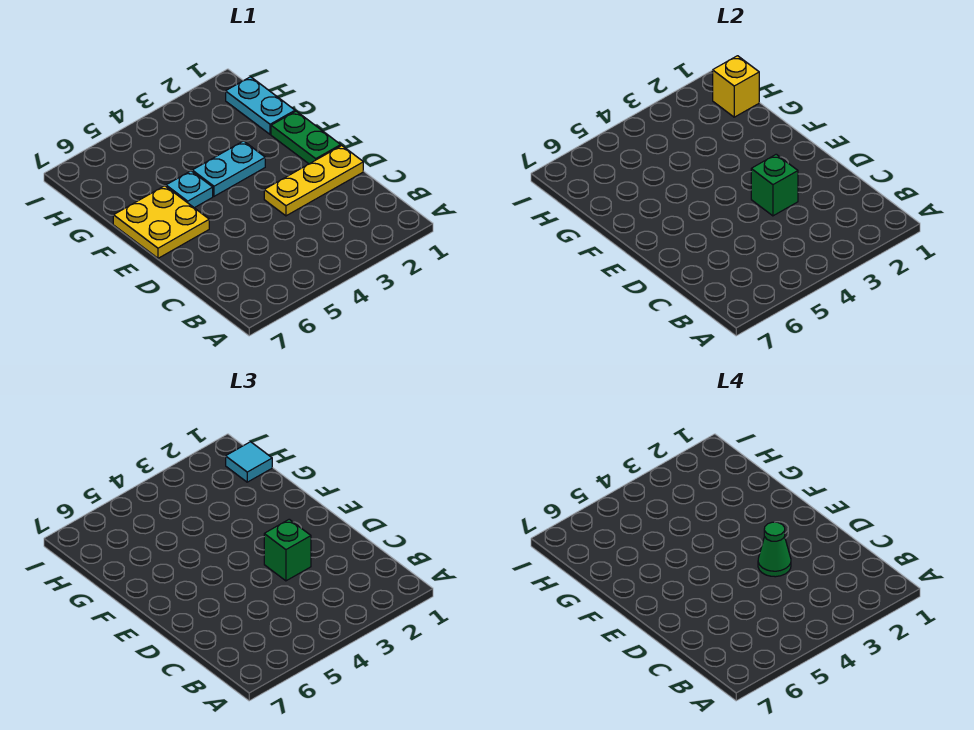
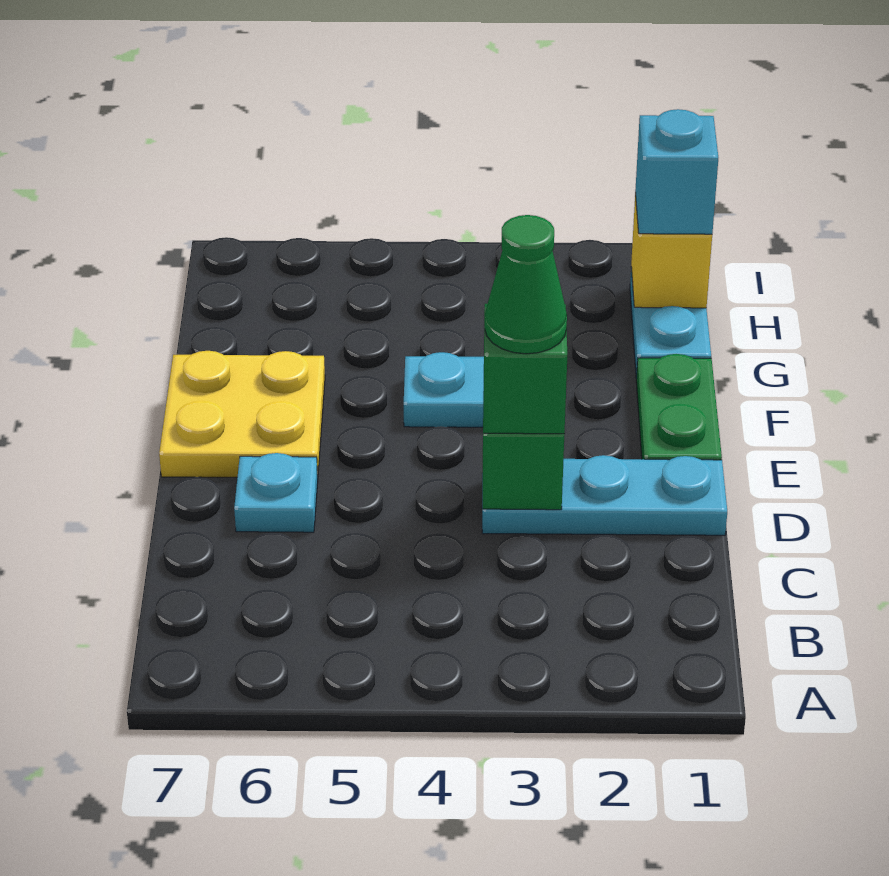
yellow plate D1:D3 level 1 -> cyan plate D1:D3 level 1
cyan plate F5 level 1 -> cyan plate D6 level 1
cyan tile H1 level 3 -> cyan brick H1 level 3

